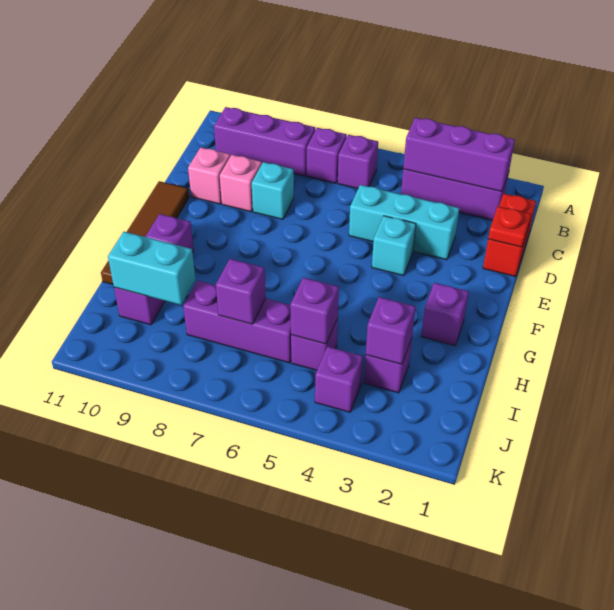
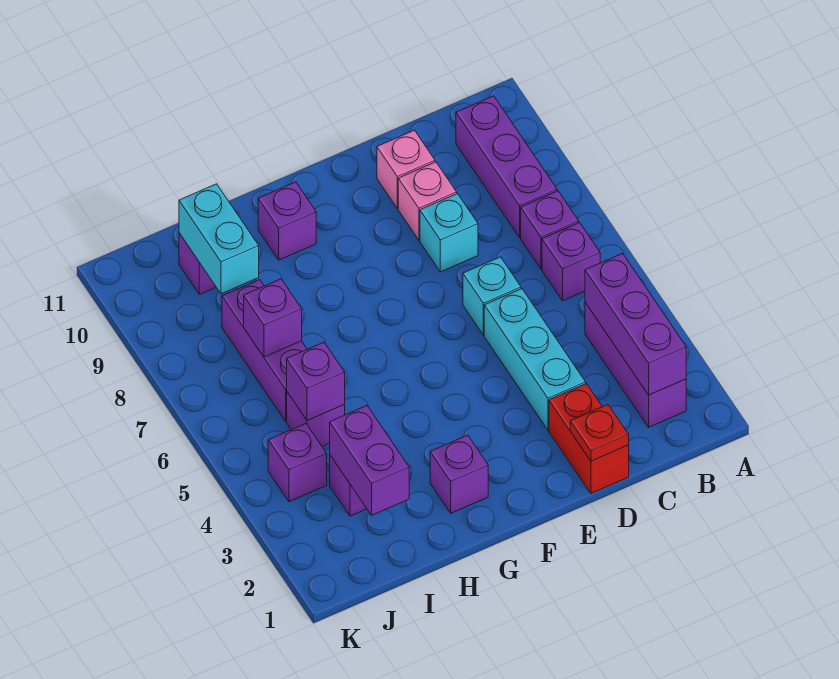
red brick C1:D1 level 1 -> red brick D1:D2 level 1
cyan brick E4 level 1 -> cyan brick D6 level 1
brown tile E11:H11 level 1 -> none
purple brick I3 level 2 -> purple brick I2:I3 level 2

